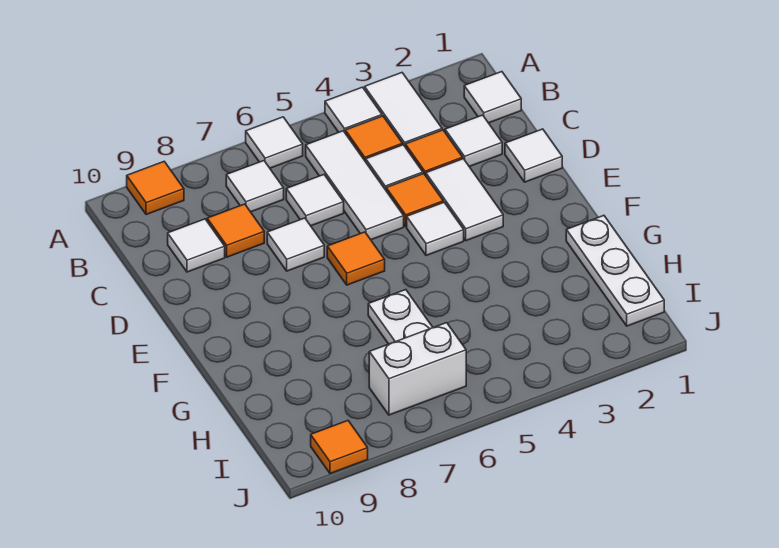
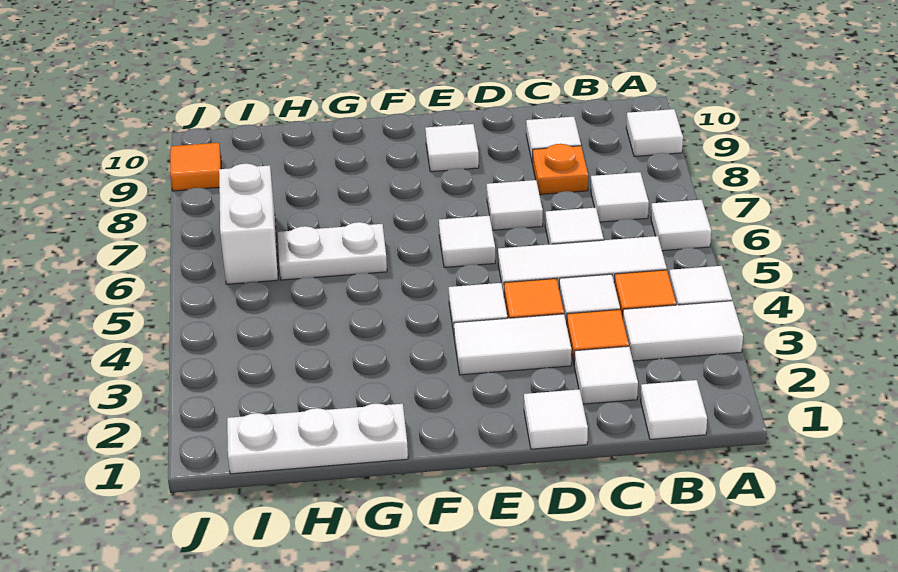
orange tile A9 level 1 -> white tile A9 level 1
orange tile C8 level 1 -> orange plate C8 level 1
orange tile E6 level 1 -> white tile E6 level 1
none -> white tile E9 level 1

